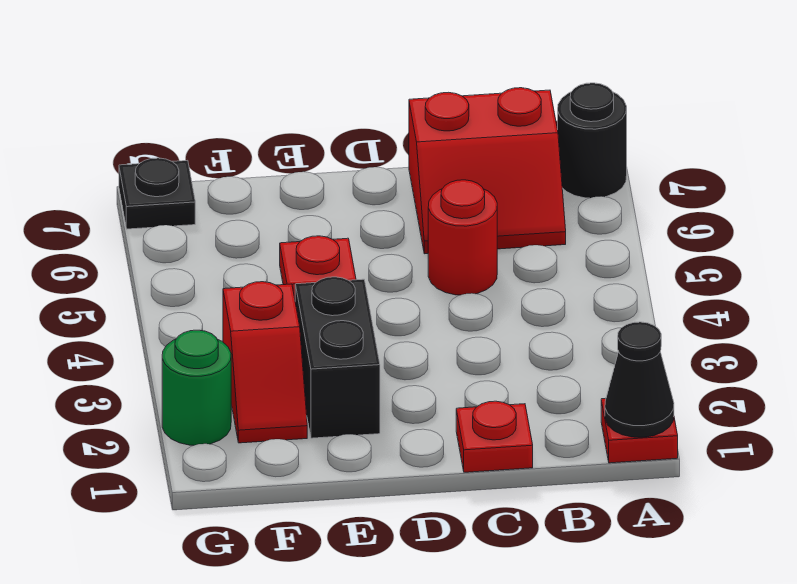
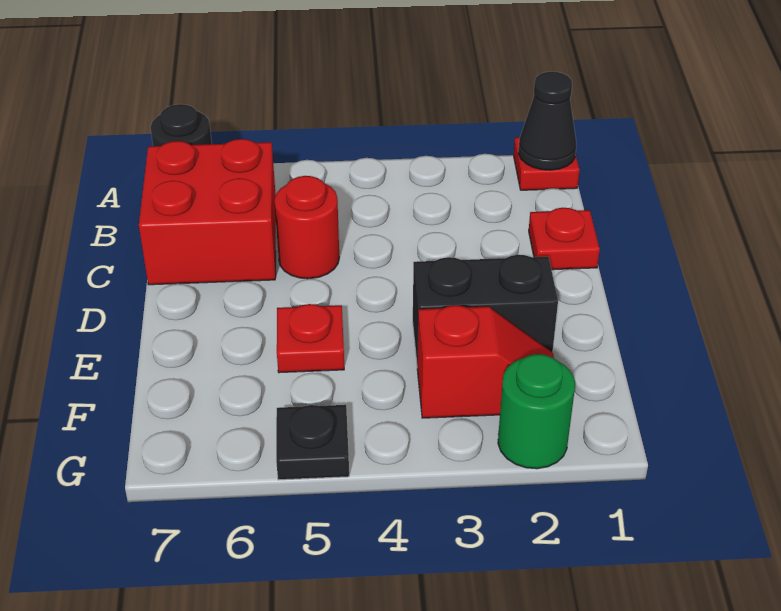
red slope B6:C7 level 1 top 7 -> red brick B6:C7 level 1
black plate G7 level 1 -> black plate G5 level 1

